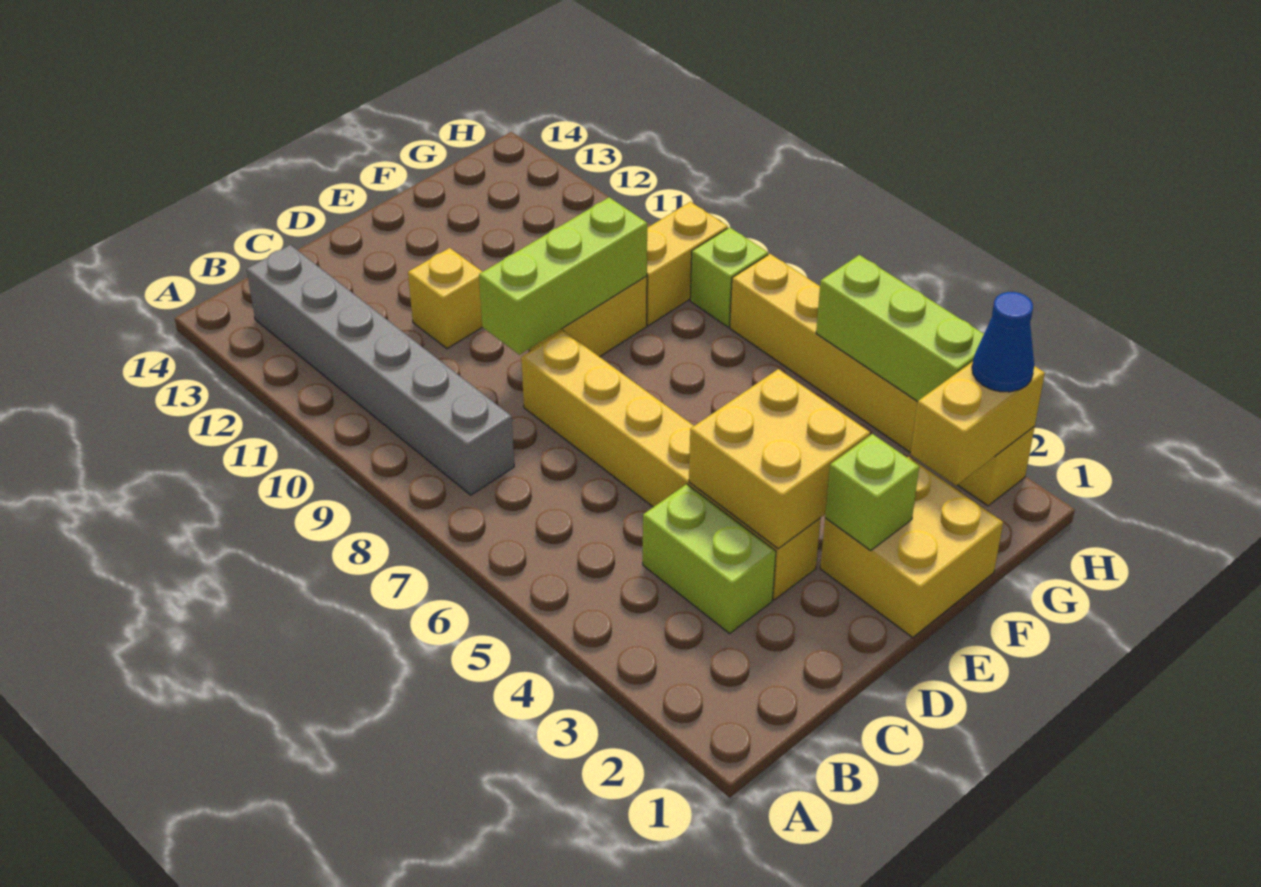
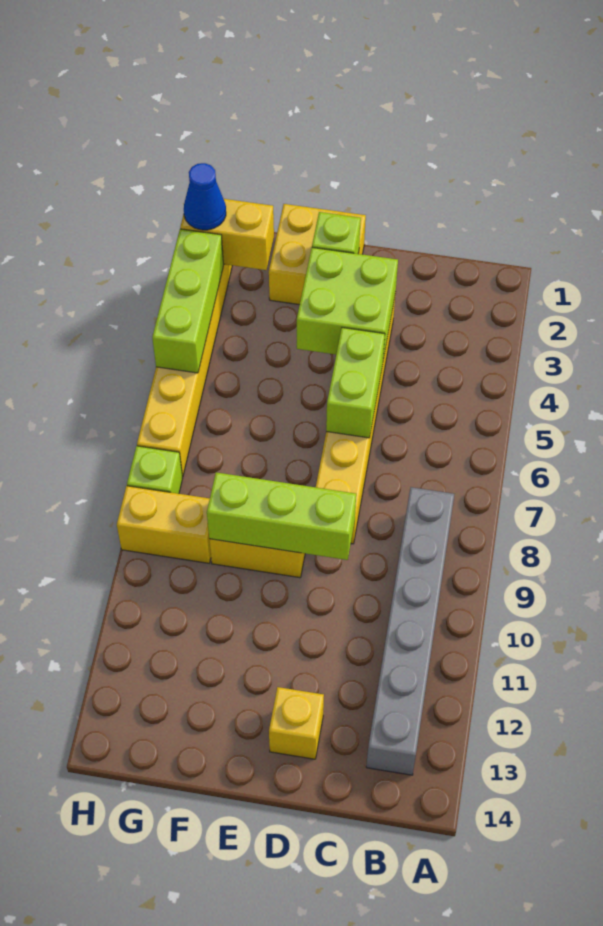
lime brick C3:C4 level 1 -> lime brick D5:D6 level 2
yellow brick D3:E4 level 2 -> lime brick D3:E4 level 2
yellow brick D11 level 1 -> yellow brick D13 level 1

